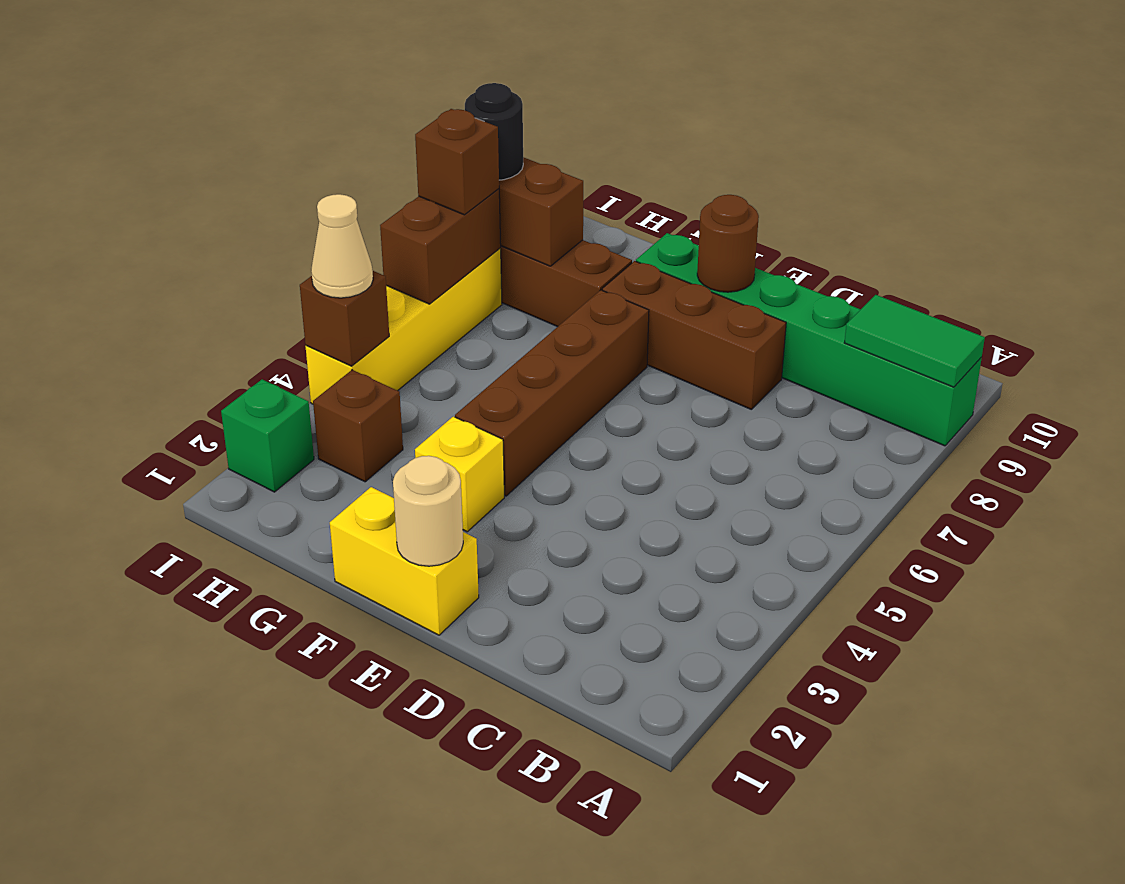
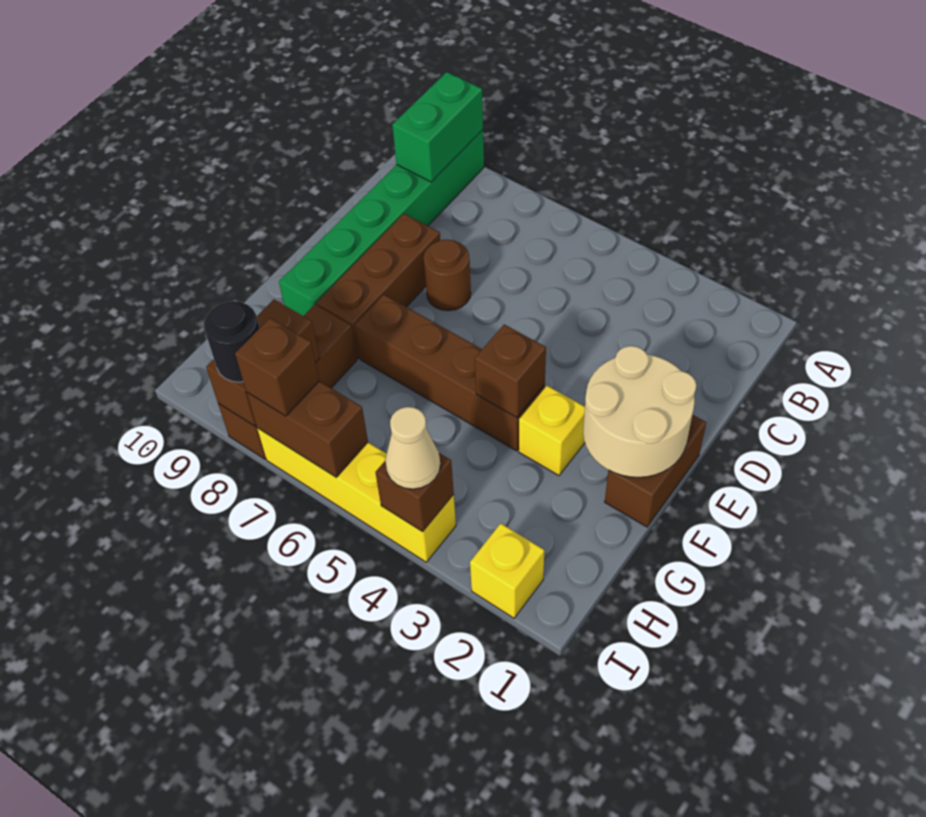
green tile A9:B9 level 2 -> green brick A9:B9 level 2
yellow brick E1:F1 level 1 -> brown brick E1:F1 level 1
tan round brick E1 level 2 -> tan round brick E1:F2 level 2
brown round brick E9 level 2 -> brown round brick D7 level 1
brown brick H3 level 1 -> brown brick F4 level 2
green brick I2 level 1 -> yellow brick I2 level 1

